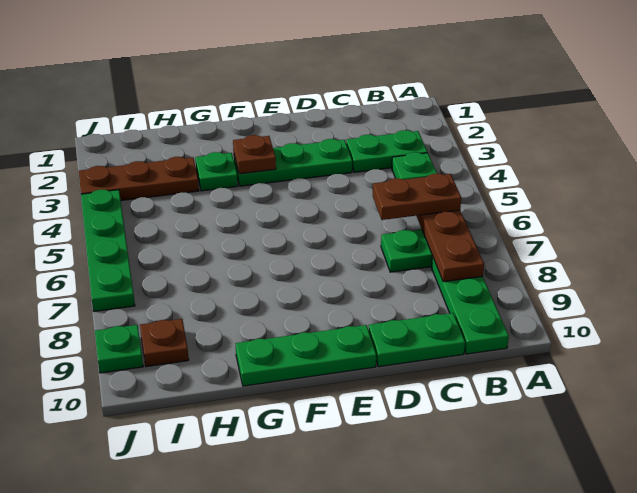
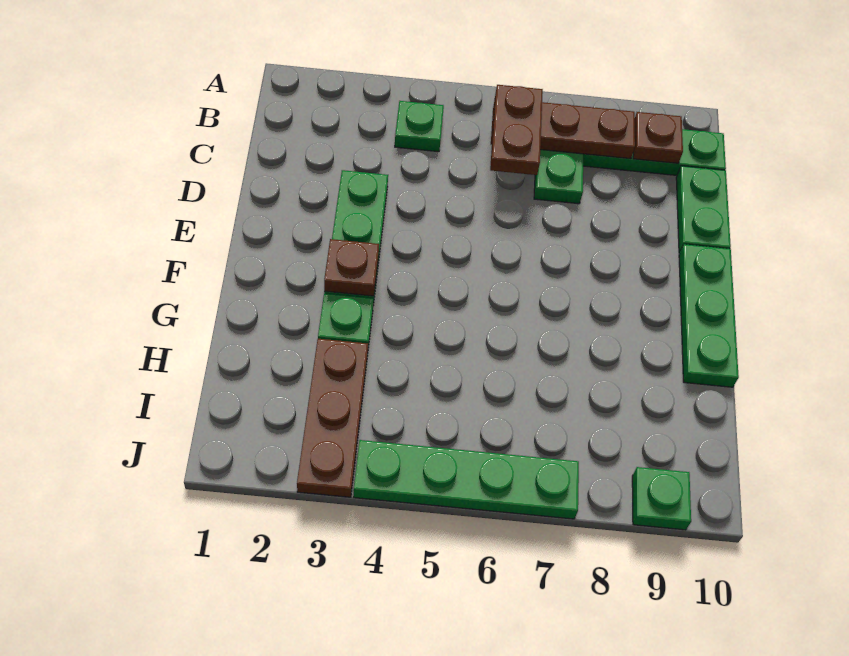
green plate B3:C3 level 1 -> none
brown plate I9 level 1 -> brown plate B9 level 2

